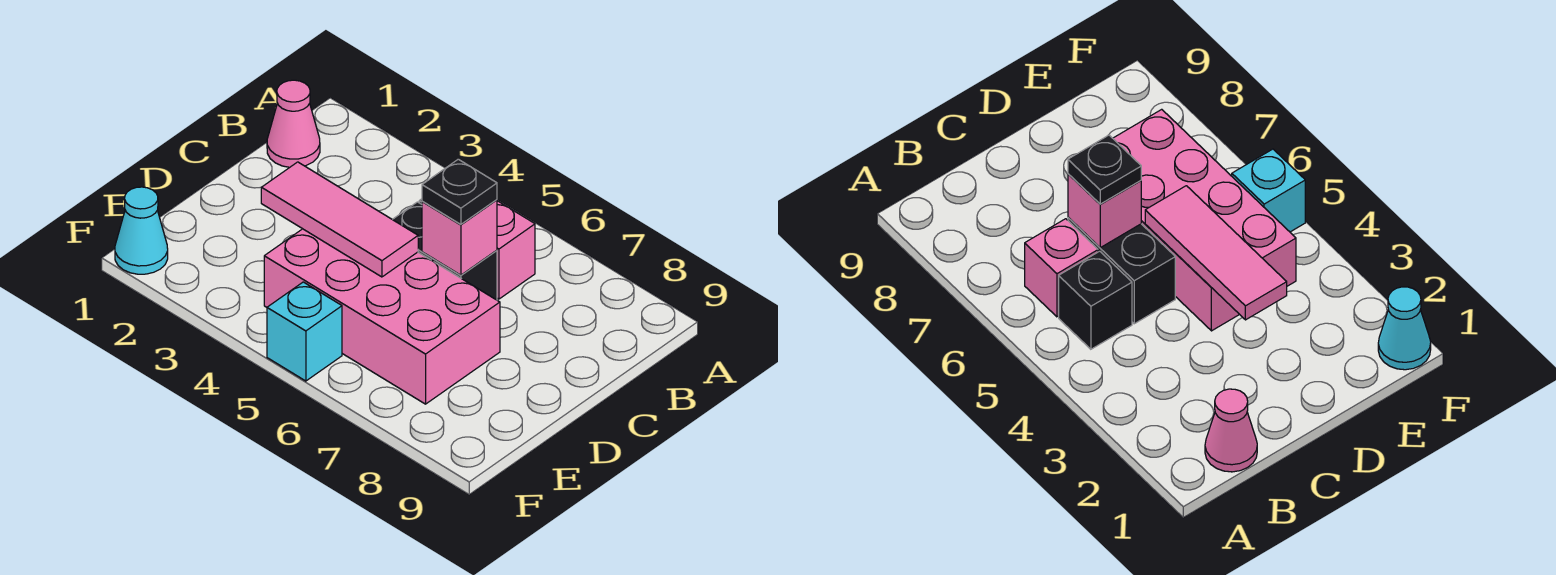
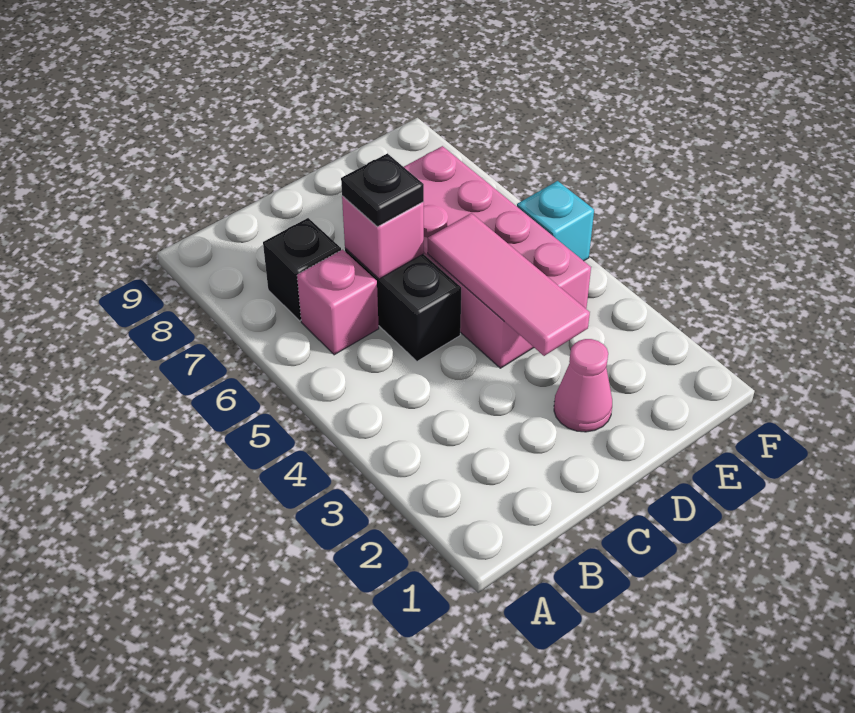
pink cone B1 level 1 -> pink cone D2 level 1
black brick B5 level 1 -> black brick B7 level 1
cyan cone F1 level 1 -> none

